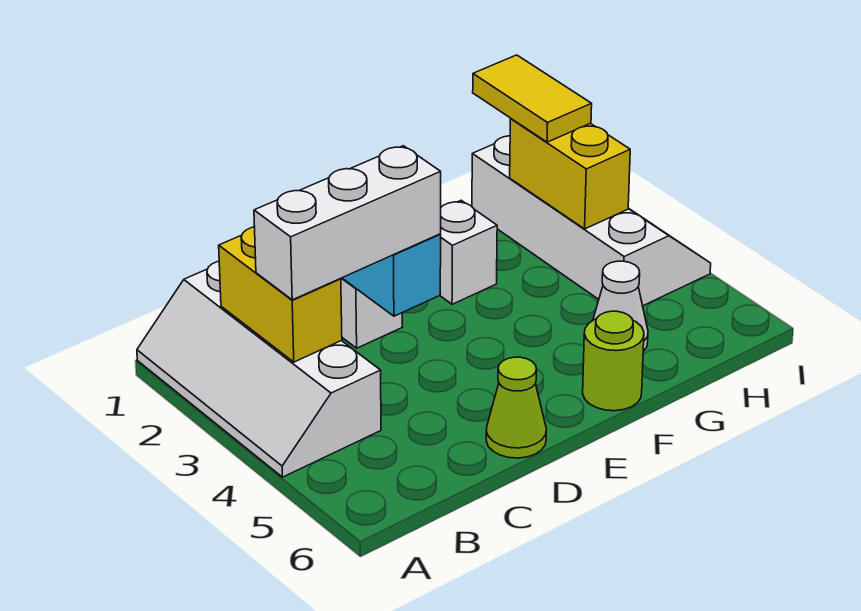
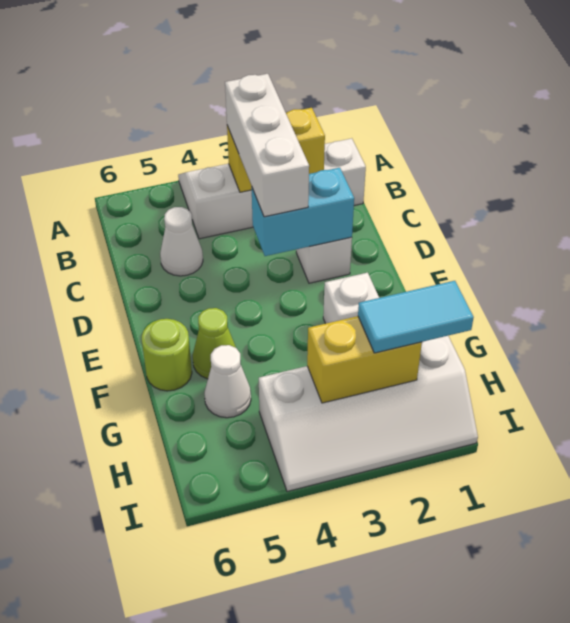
none -> white cone C5 level 1
lime cone D6 level 1 -> lime cone F5 level 1
yellow tile H1:H2 level 3 -> cyan tile H1:H2 level 3

